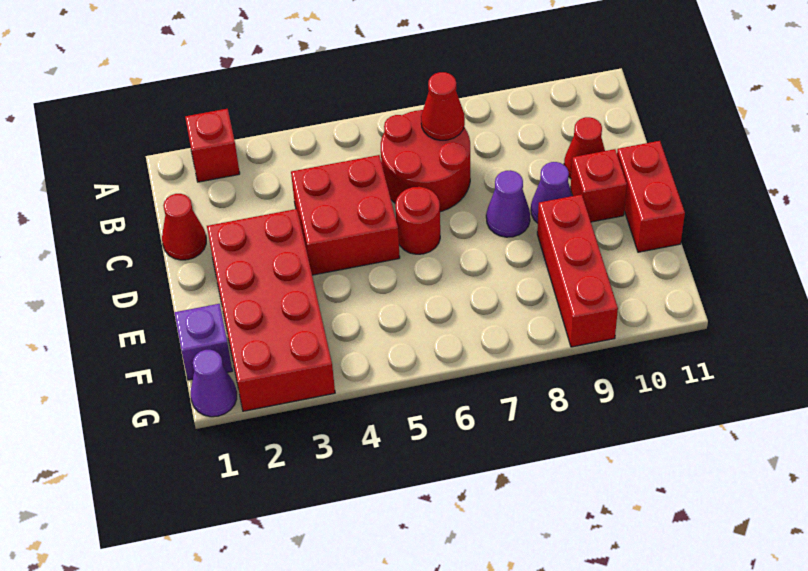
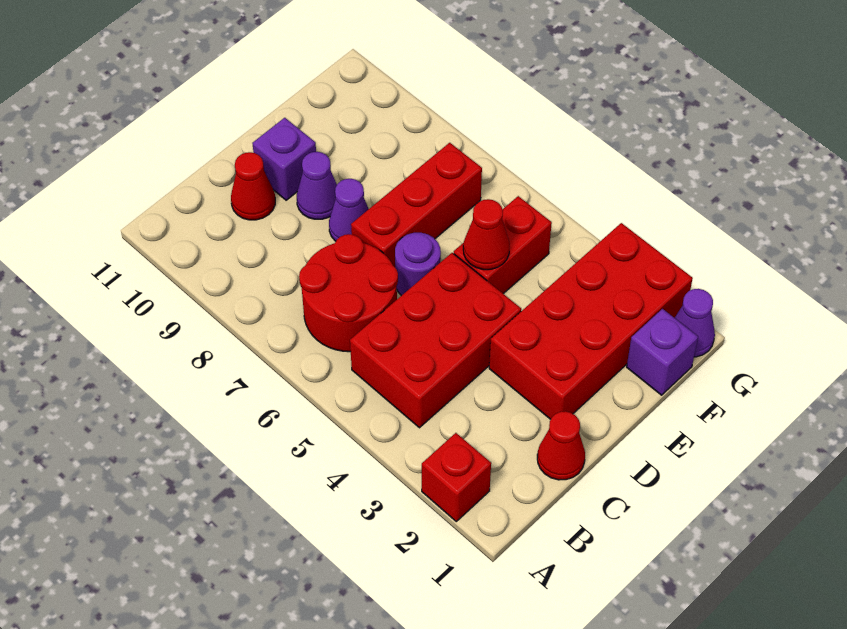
red cone B7 level 2 -> red cone E5 level 2
red brick C4:D5 level 1 -> red brick B4:D5 level 1
red round brick D6 level 1 -> purple round brick D6 level 1
red brick D10 level 1 -> purple brick D10 level 1
red brick D11:E11 level 1 -> red brick E5:F5 level 1
red brick E9:G9 level 1 -> red brick D7:F7 level 1

